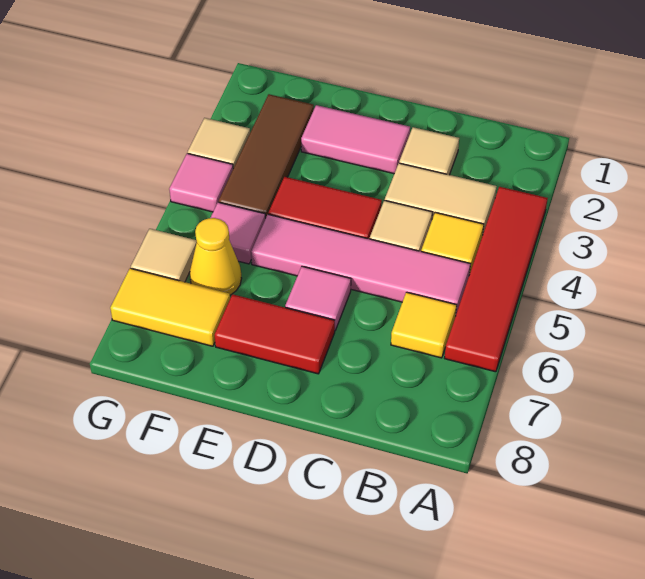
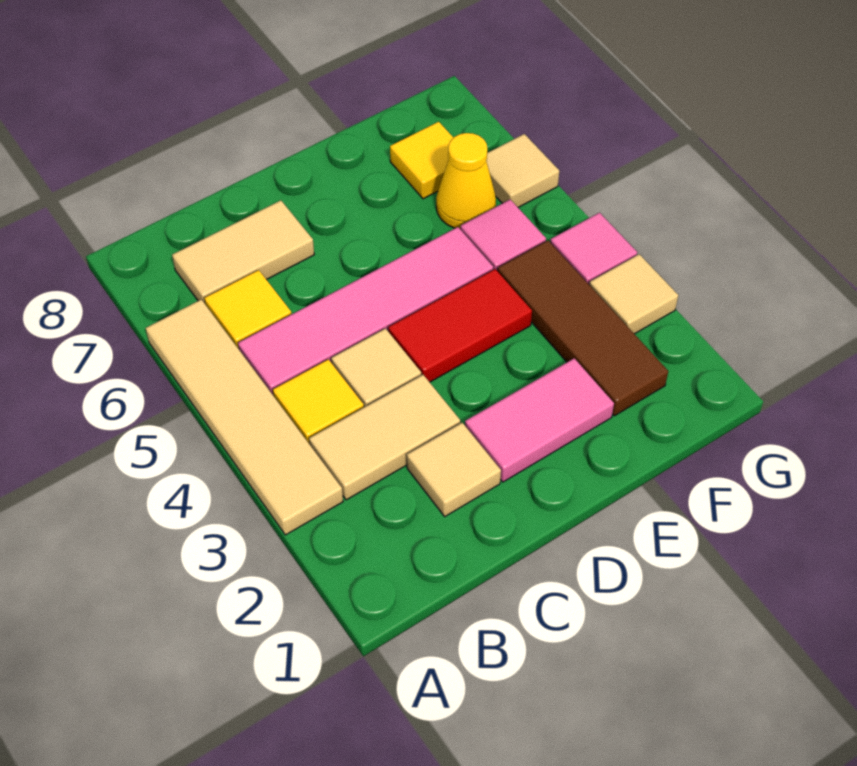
red tile A3:A6 level 1 -> tan tile A3:A6 level 1
none -> tan tile B7:C7 level 1
pink tile D6 level 1 -> none
red tile D7:E7 level 1 -> none
yellow tile F7:G7 level 1 -> yellow tile F7 level 1

